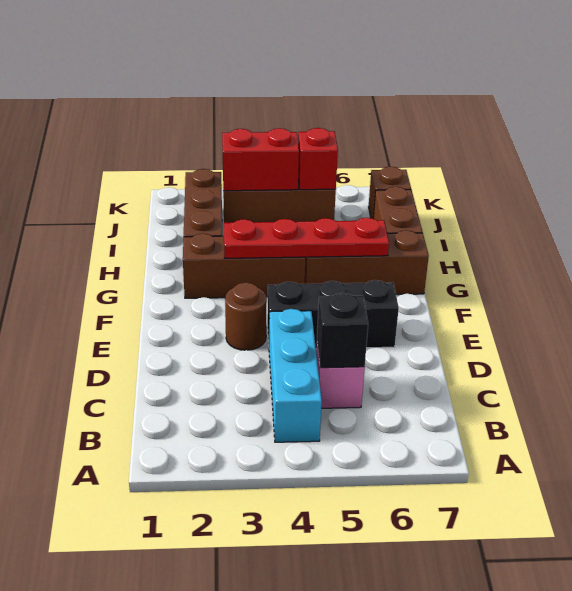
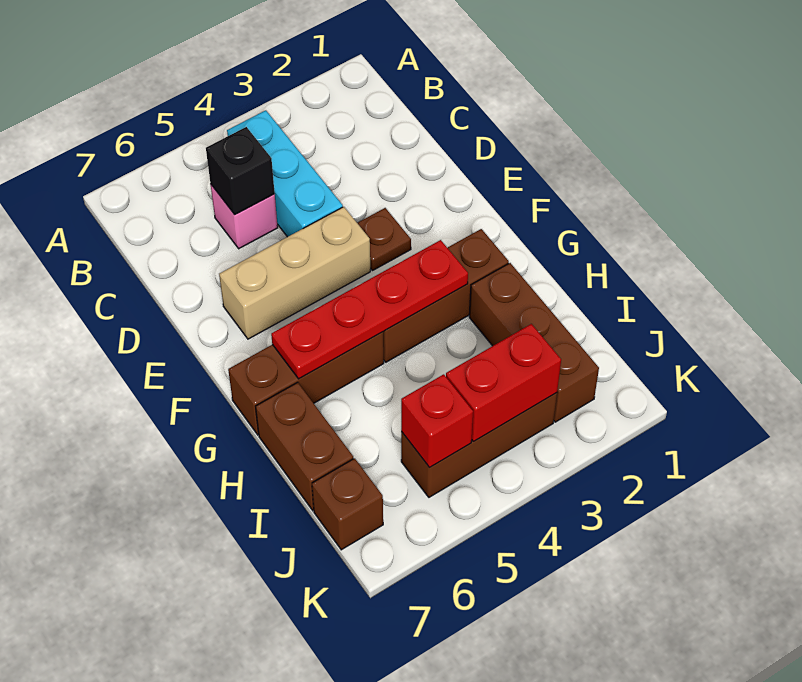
brown round brick E3 level 1 -> brown plate E3 level 1
black brick E4:E6 level 1 -> tan brick E4:E6 level 1

